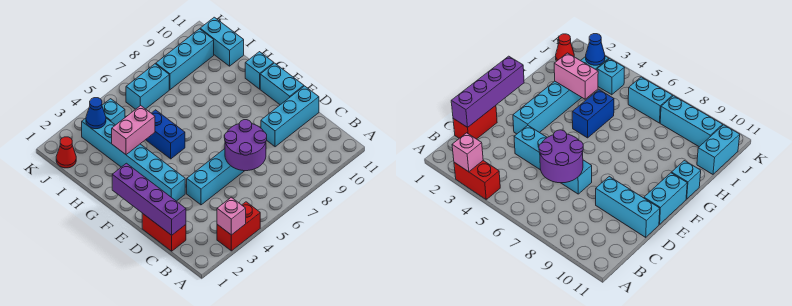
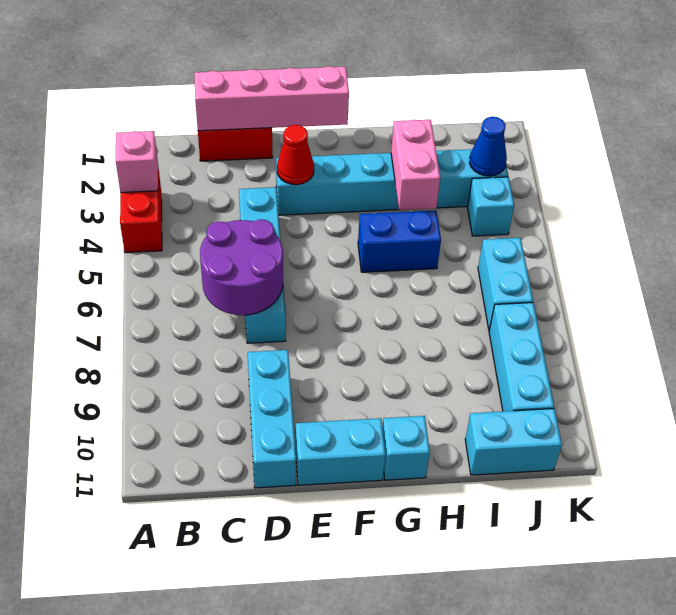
purple brick C1:F1 level 2 -> pink brick C1:F1 level 2
red cone J1 level 1 -> red cone E3 level 2

